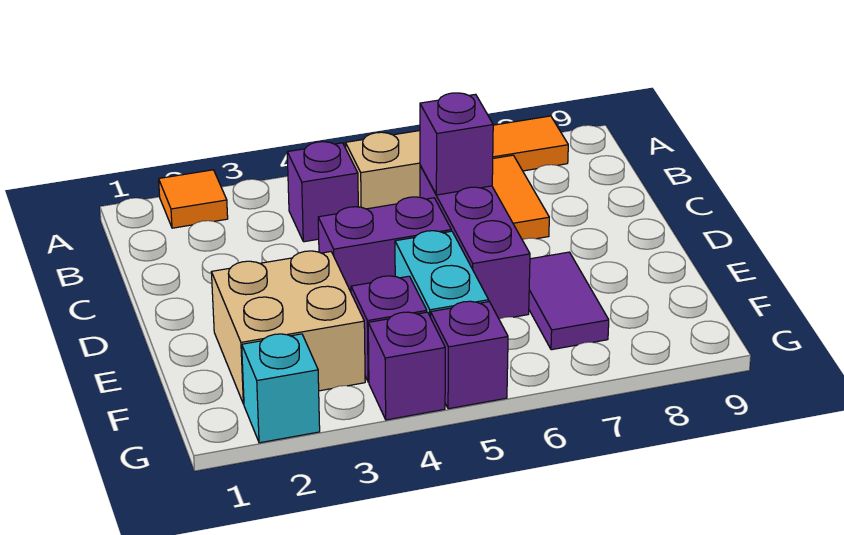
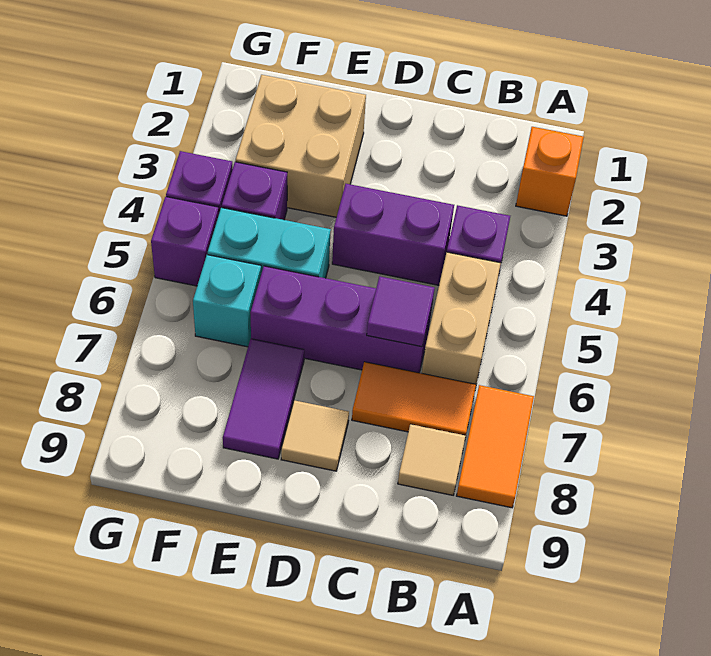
orange tile A2 level 1 -> orange brick A2 level 1
none -> tan tile B8 level 1
purple brick C6 level 2 -> purple tile C6 level 2
purple brick D4:D5 level 1 -> purple brick C4:D4 level 1
none -> tan tile D8 level 1
purple tile E7:F7 level 1 -> purple tile E7:E8 level 1
cyan brick G2 level 1 -> cyan brick F6 level 1

